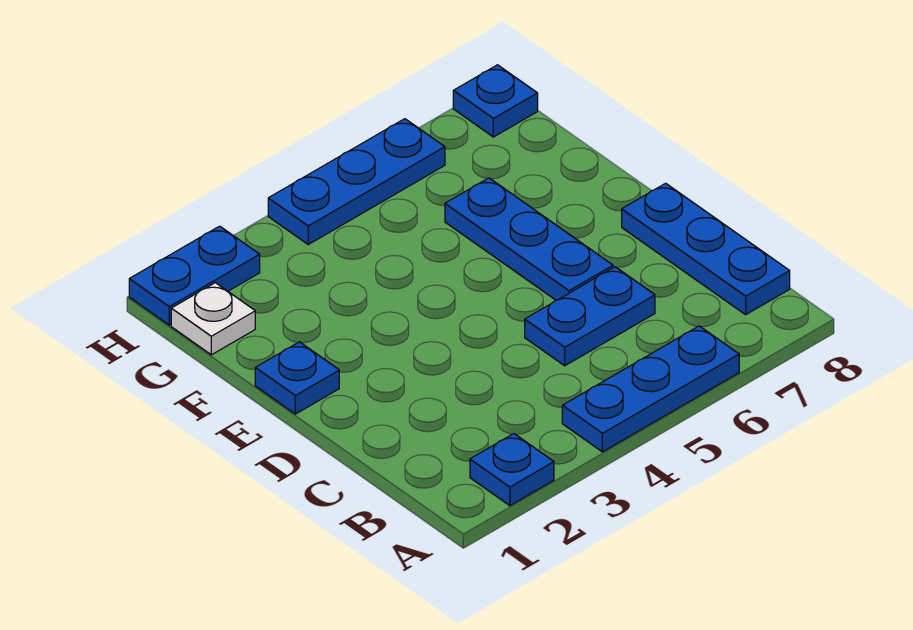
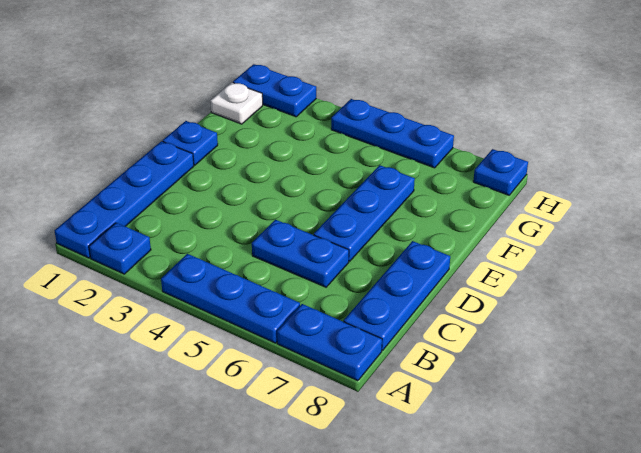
none -> blue plate A1:D1 level 1
none -> blue plate A7:A8 level 1

